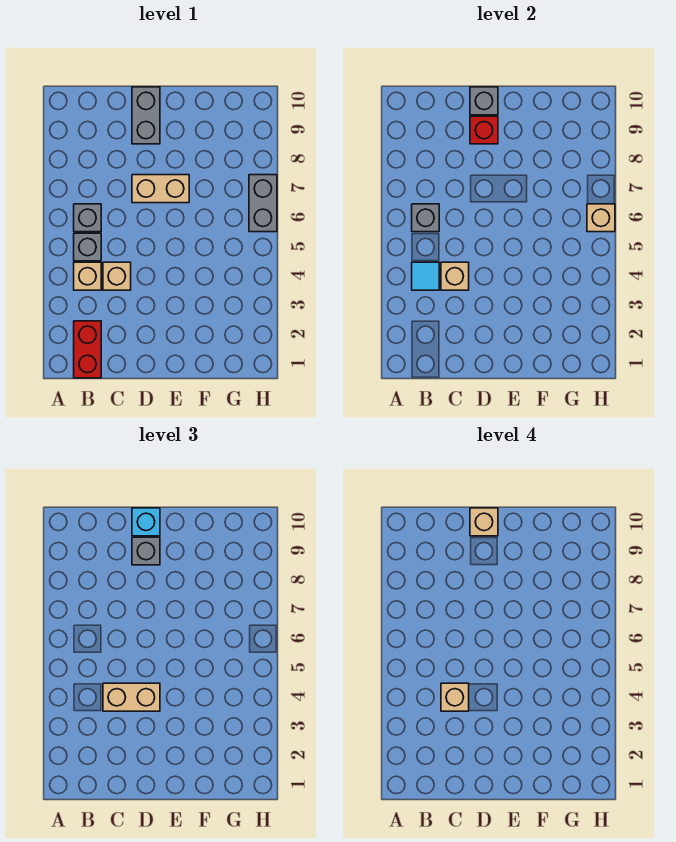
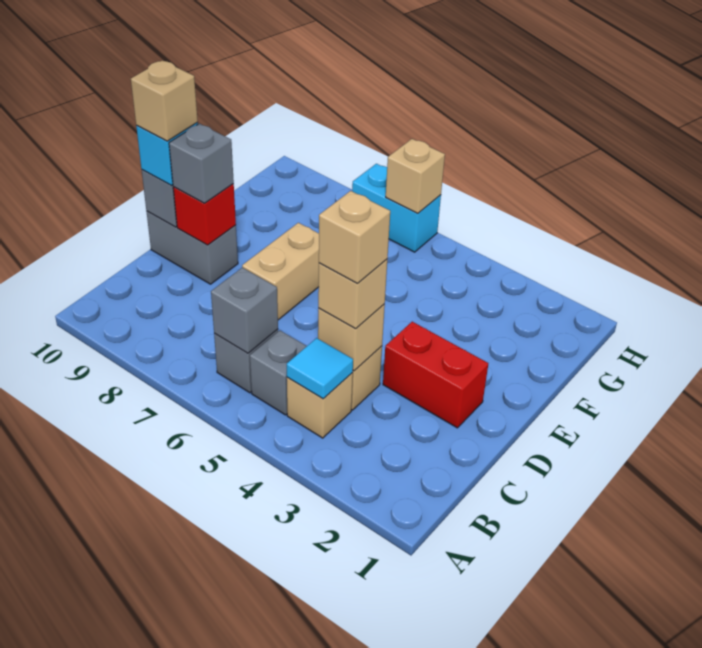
red brick B1:B2 level 1 -> red brick D2:D3 level 1
tan brick C4:D4 level 3 -> tan brick C4 level 3
grey brick H6:H7 level 1 -> cyan brick H6:H7 level 1

